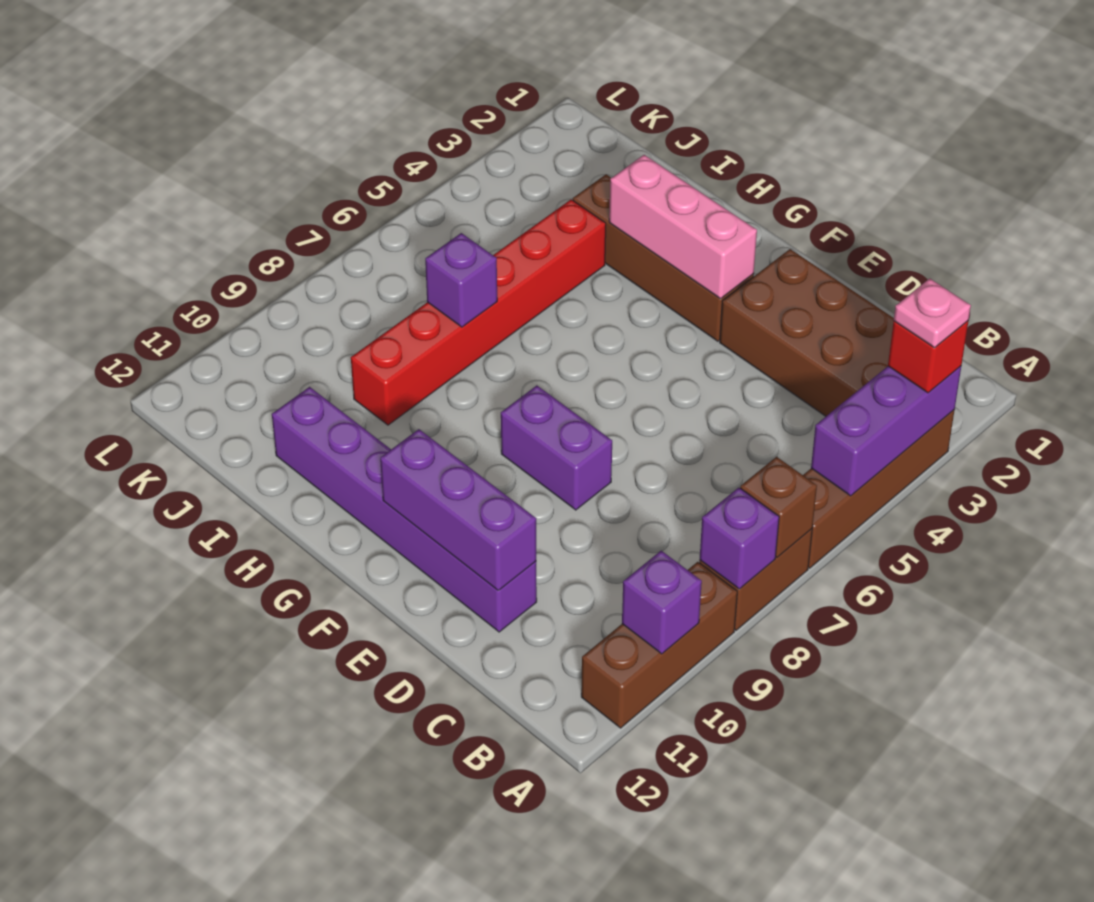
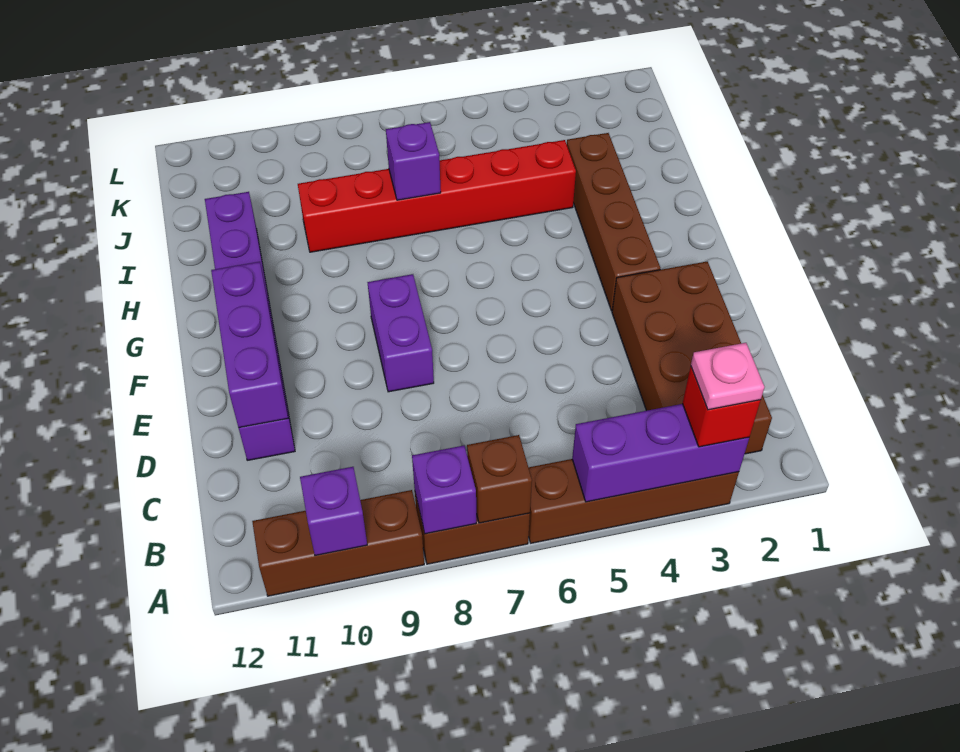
pink brick F3:H3 level 2 -> none

